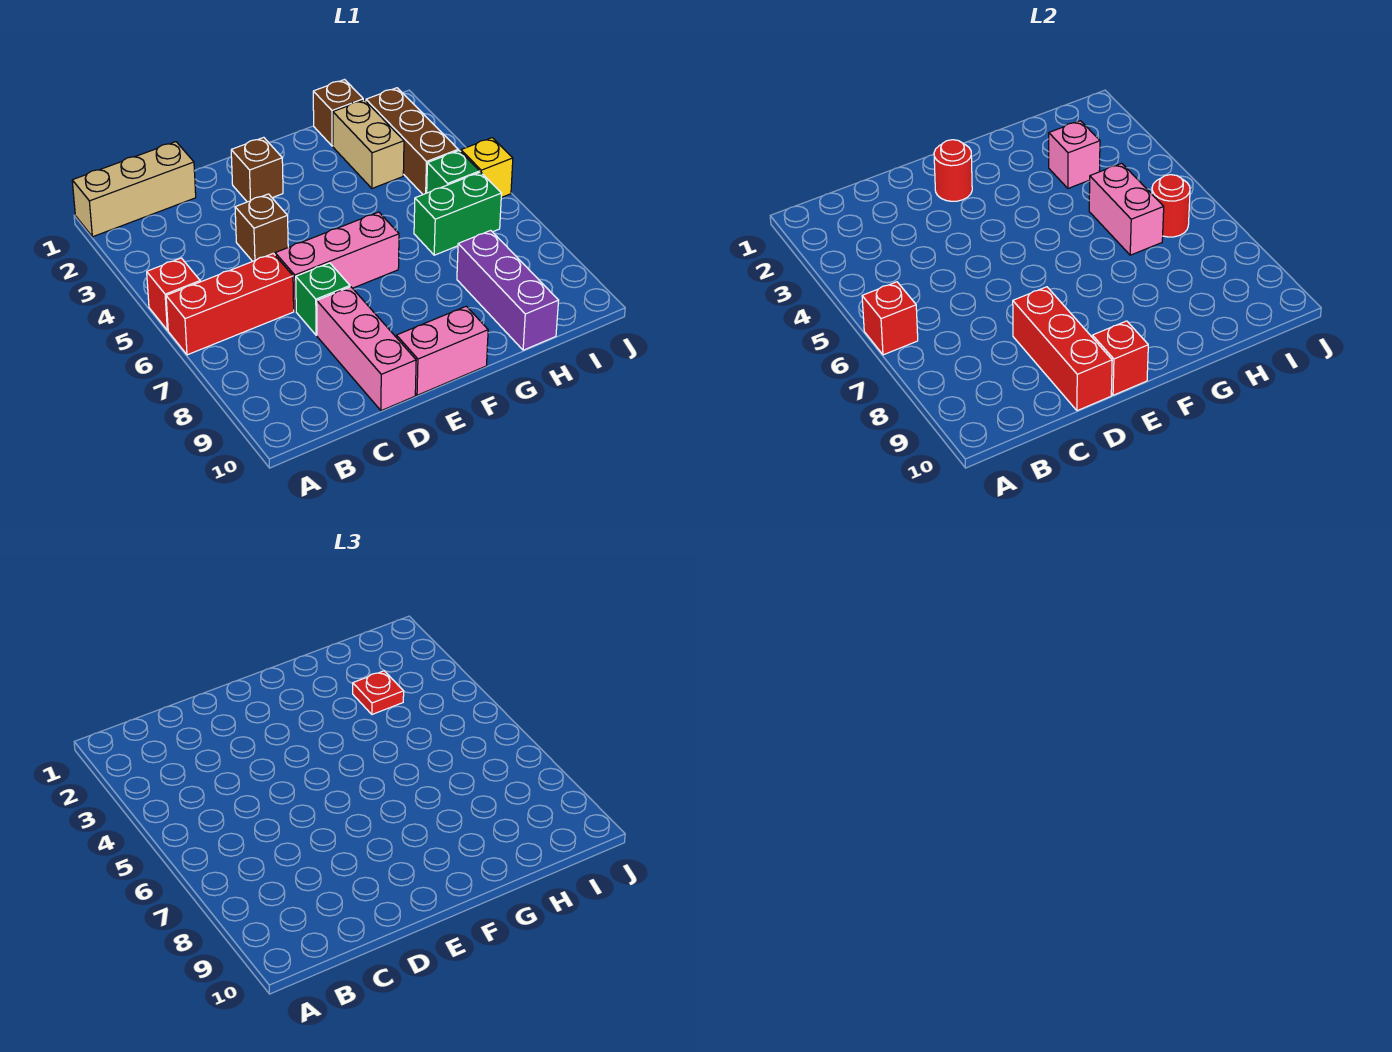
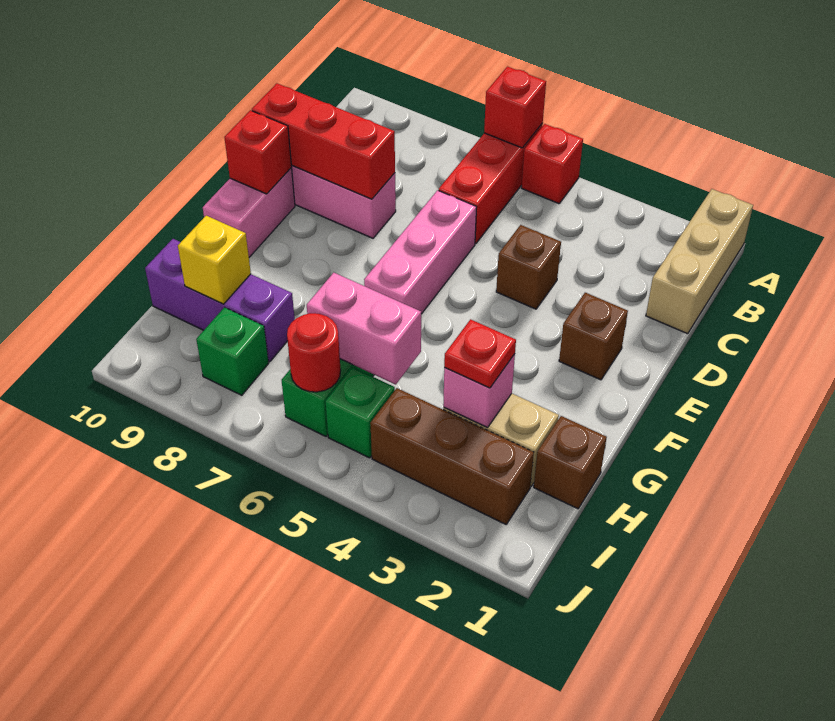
green brick D7 level 1 -> green brick I8 level 1
red round brick E2 level 2 -> none
yellow brick J5 level 1 -> yellow brick H9 level 2

